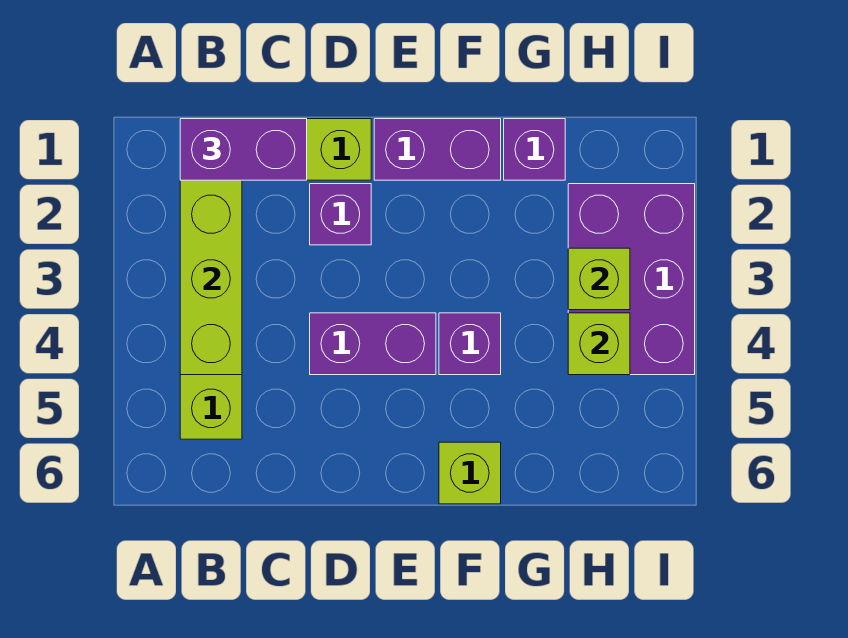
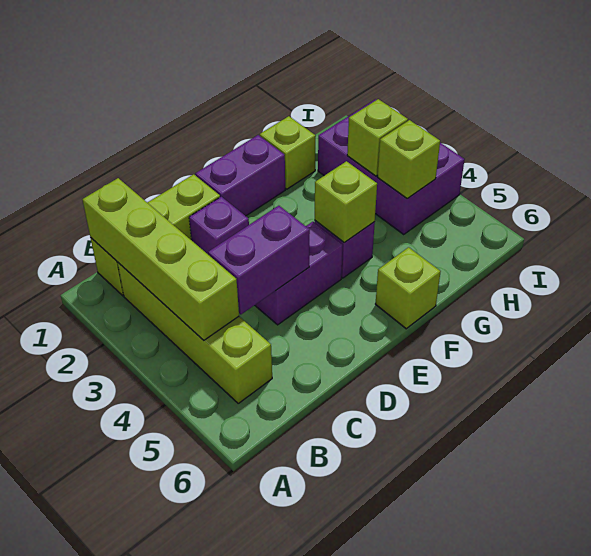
purple brick B1:C1 level 3 -> purple brick C4:D4 level 2
none -> lime brick F4 level 2
purple brick G1 level 1 -> lime brick G1 level 1

